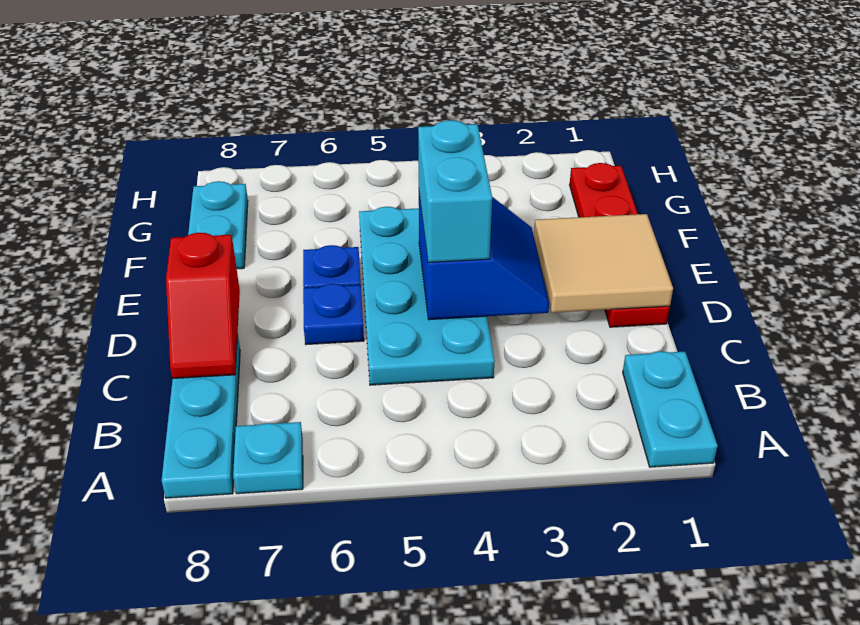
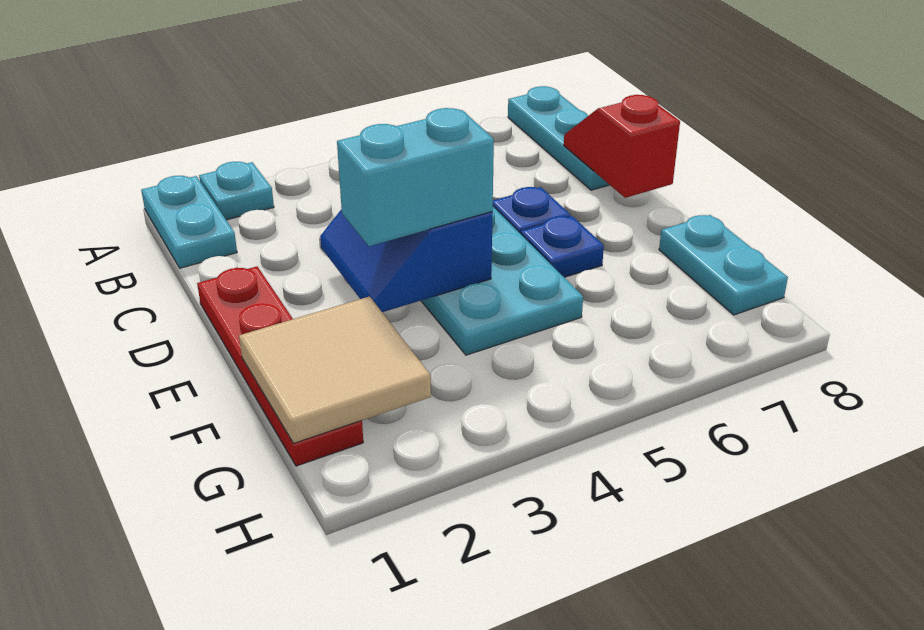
cyan plate A7 level 1 -> cyan plate A2 level 1
tan tile D1:E2 level 2 -> tan tile F1:G2 level 2
cyan brick D4:E4 level 3 -> cyan brick E3:E4 level 3

